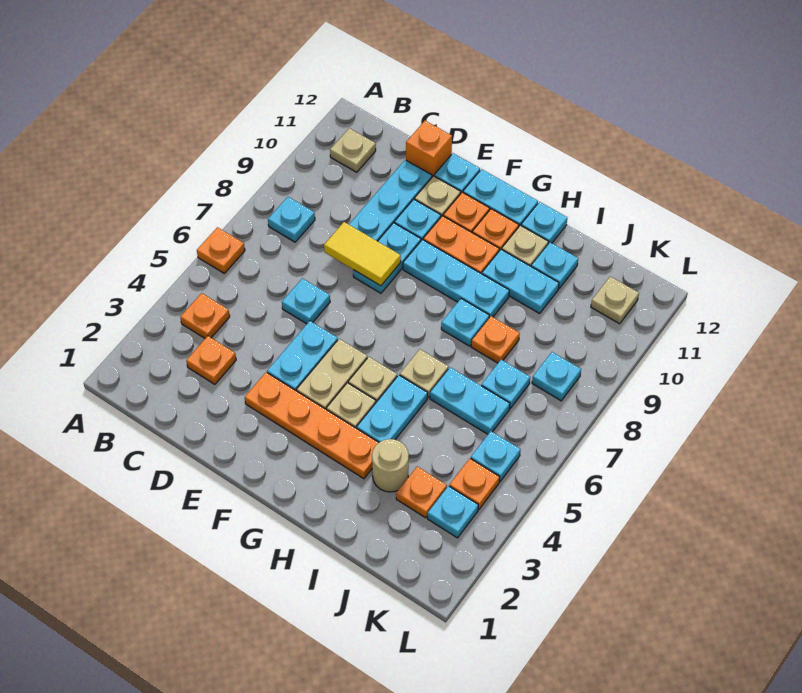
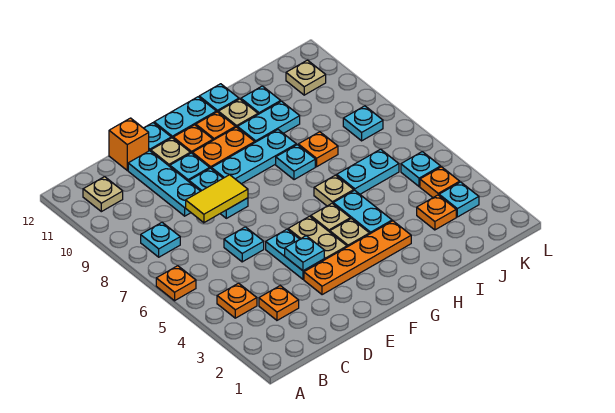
tan round brick I3 level 1 -> none
cyan plate J7 level 1 -> cyan plate E4 level 2

